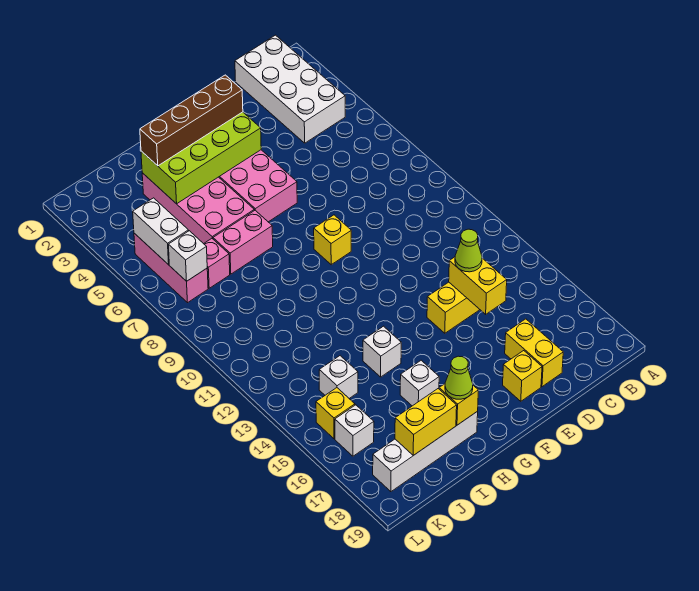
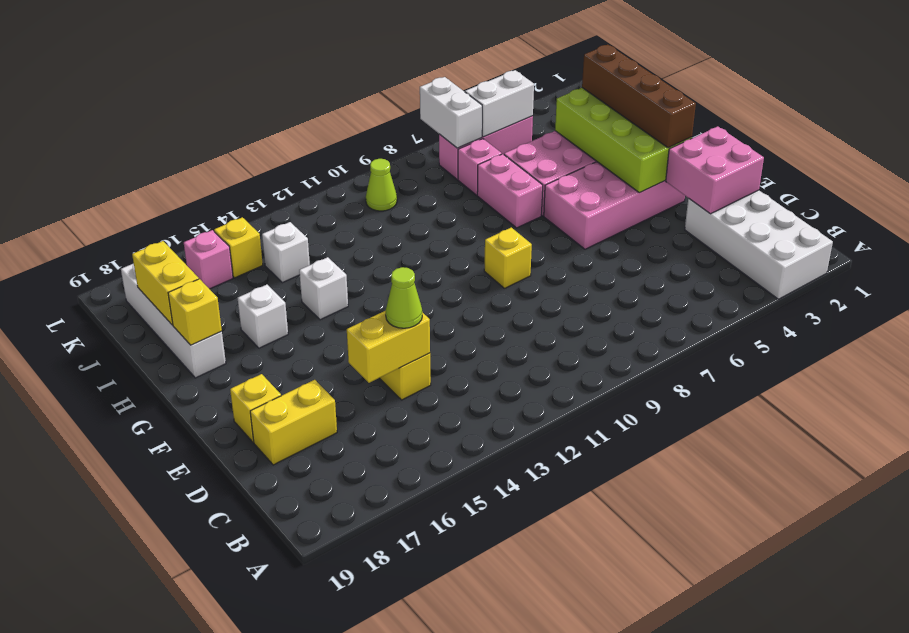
white brick B1:C4 level 1 -> white brick A2:D3 level 1
none -> pink brick D2:E3 level 2
lime cone H18 level 3 -> lime cone K10 level 1
white brick K7 level 2 -> white brick K7:L7 level 2
white brick K16 level 1 -> pink brick K16 level 1

